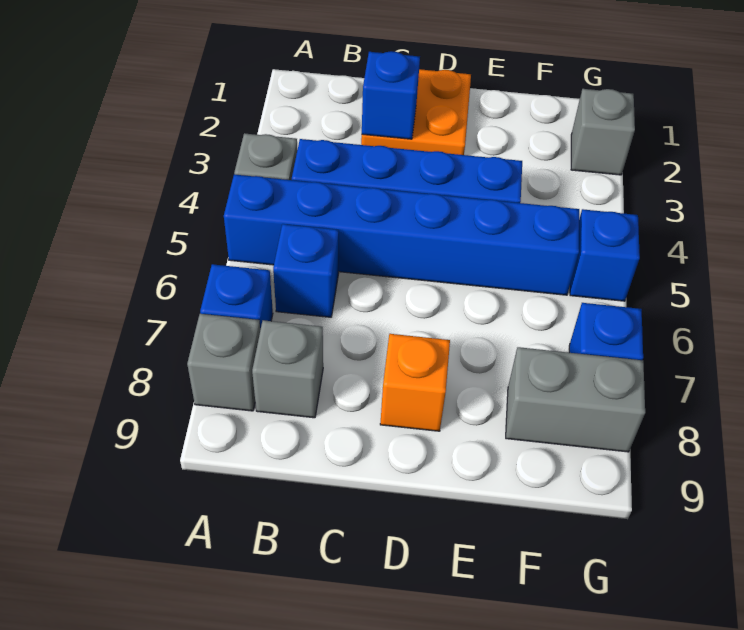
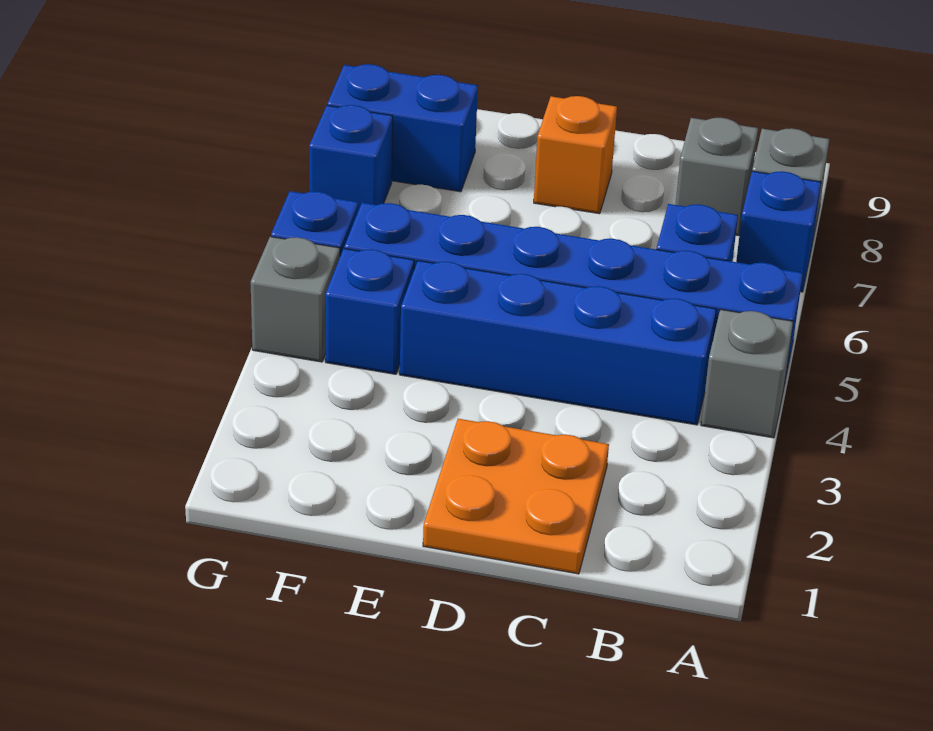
blue brick C2 level 2 -> blue brick F4 level 1
grey brick F8:G8 level 1 -> blue brick F8:G8 level 1
grey brick G2 level 1 -> grey brick G4 level 1

